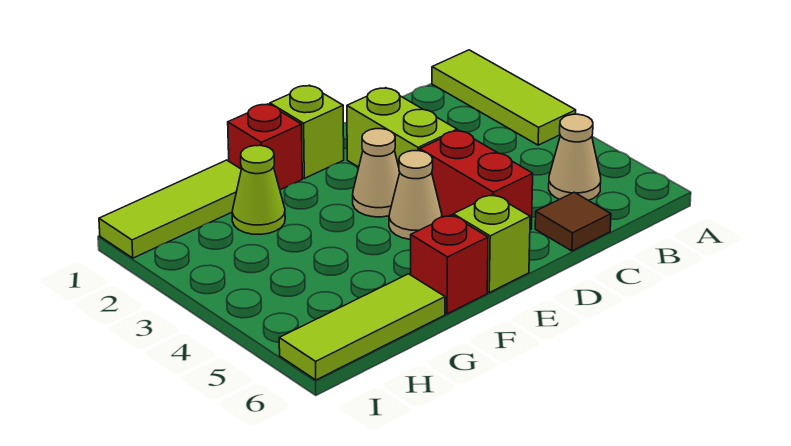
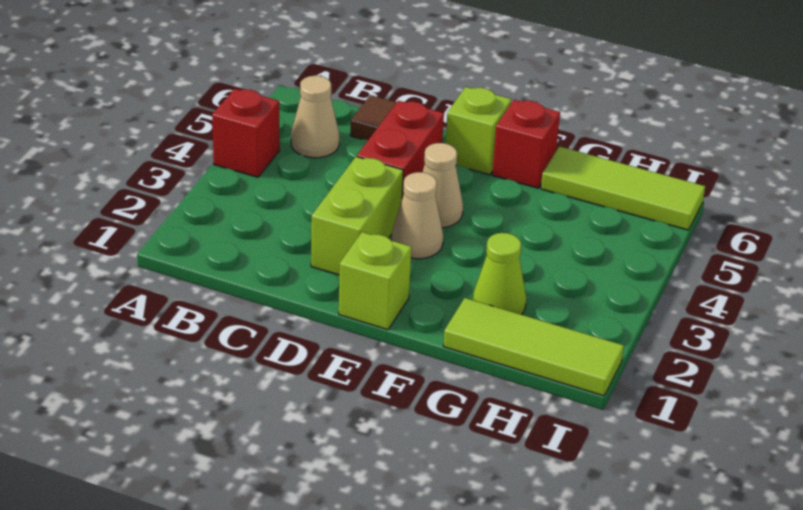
lime tile A1:A3 level 1 -> none
red brick F1 level 1 -> red brick A4 level 1

